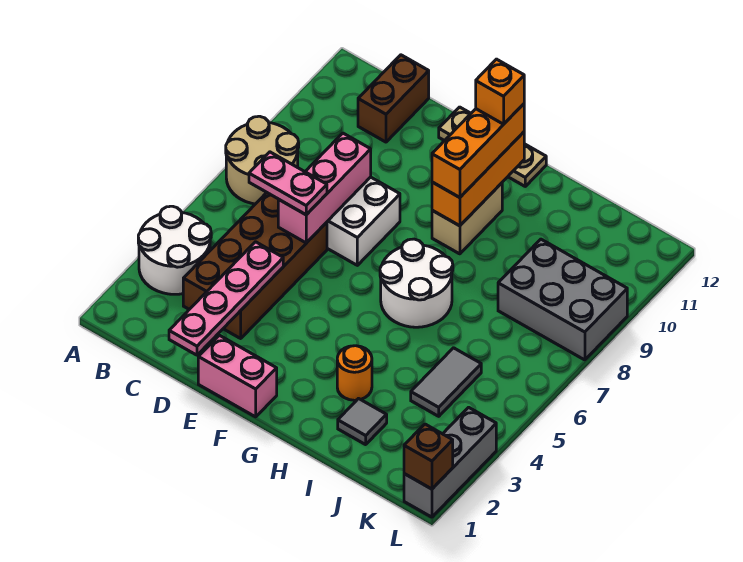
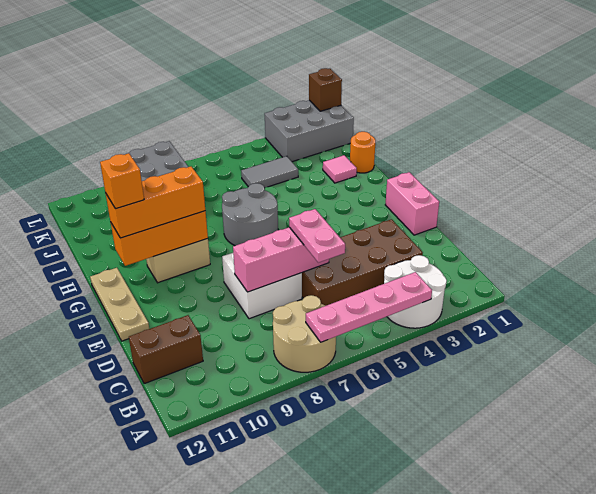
pink plate D1:D4 level 2 -> pink plate A4:A7 level 2
white round brick G6:H7 level 1 -> grey round brick G6:H7 level 1
orange round brick H3 level 1 -> orange round brick I1 level 1
grey tile I2 level 1 -> pink tile I2 level 1
grey brick L1:L3 level 1 -> grey brick K1:L3 level 1

